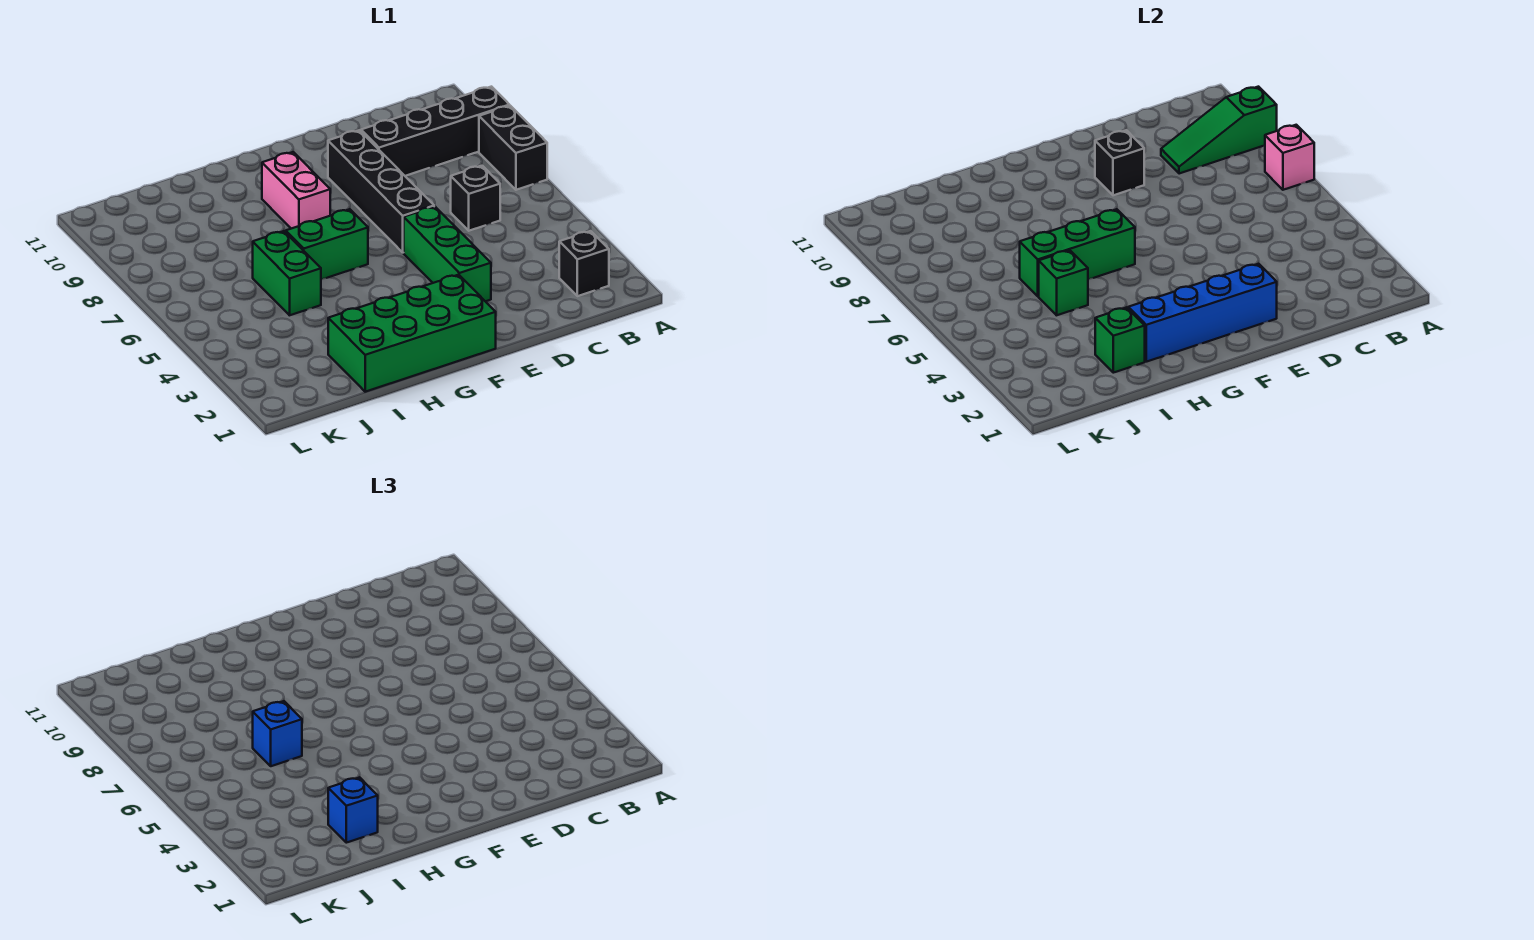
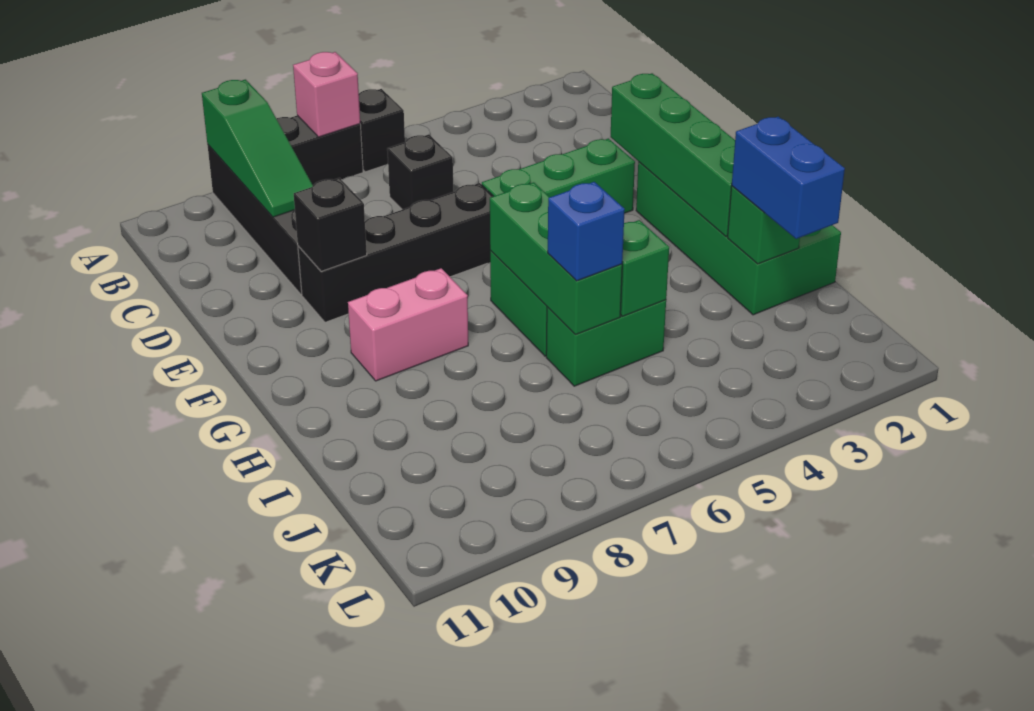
black brick B2 level 1 -> black brick A6 level 1
blue brick E2:H2 level 2 -> green brick E2:H2 level 2
blue brick I2 level 3 -> blue brick I2:J2 level 3

